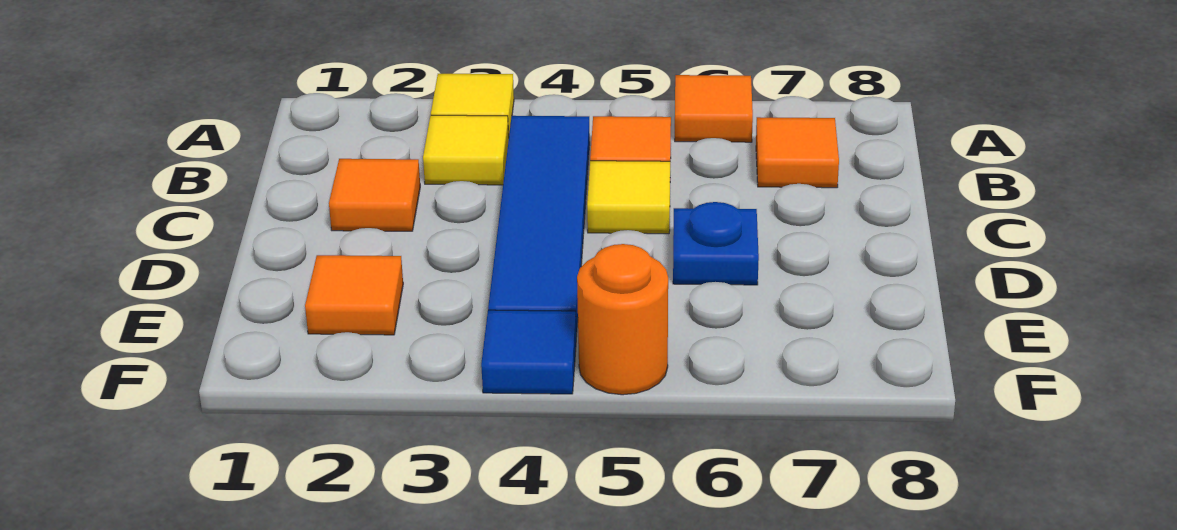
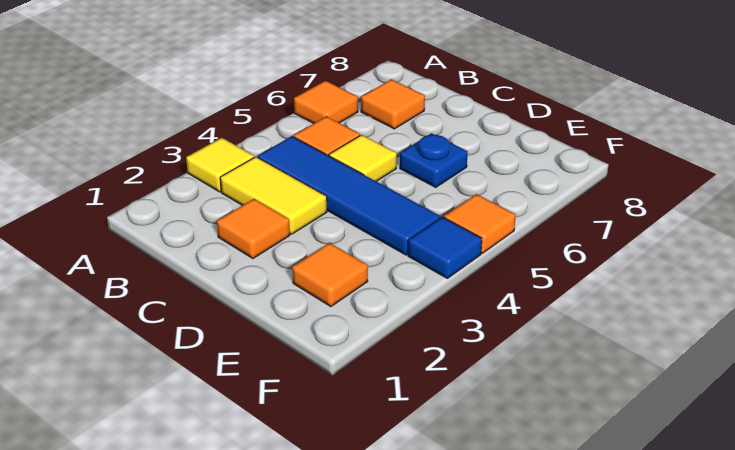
yellow tile B3 level 1 -> yellow tile B3:C3 level 1
orange round brick F5 level 1 -> orange tile F5 level 1

